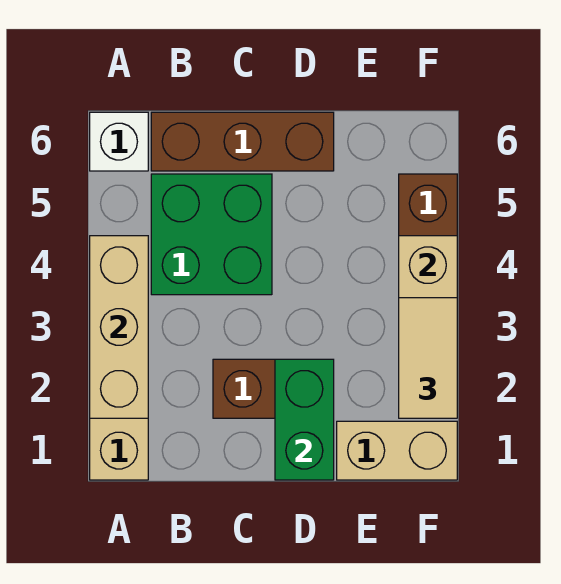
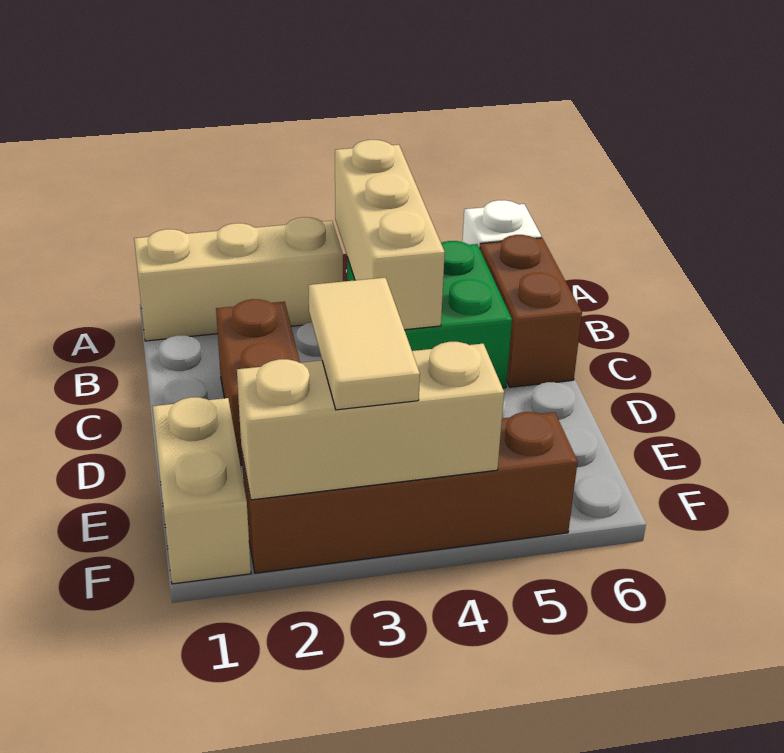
tan brick A2:A4 level 2 -> tan brick A4:C4 level 2
brown brick B6:D6 level 1 -> brown brick B6:C6 level 1
green brick D1:D2 level 2 -> none
tan tile F2:F3 level 3 -> tan tile E3:F3 level 3

